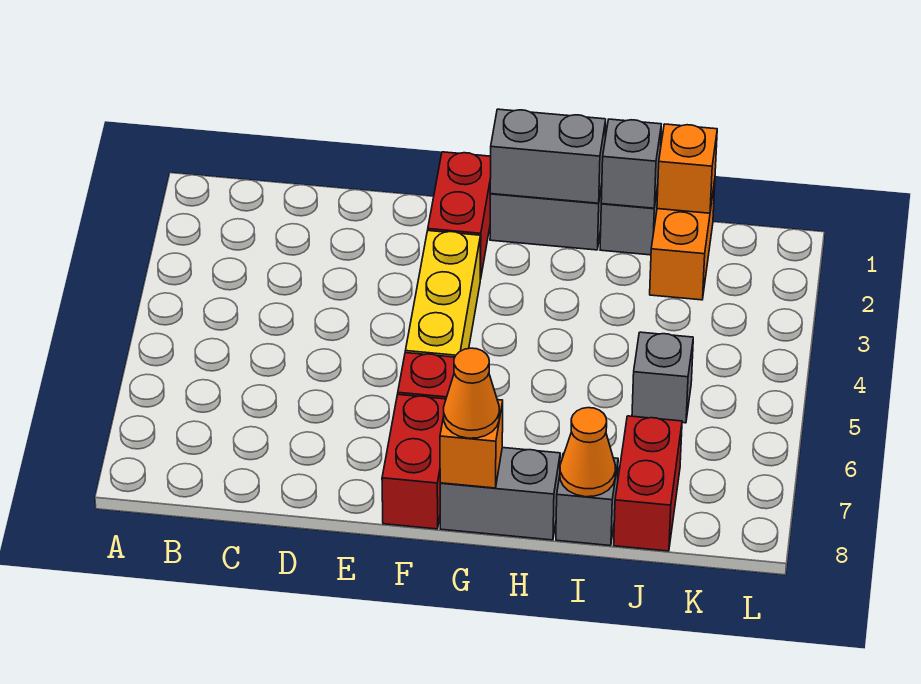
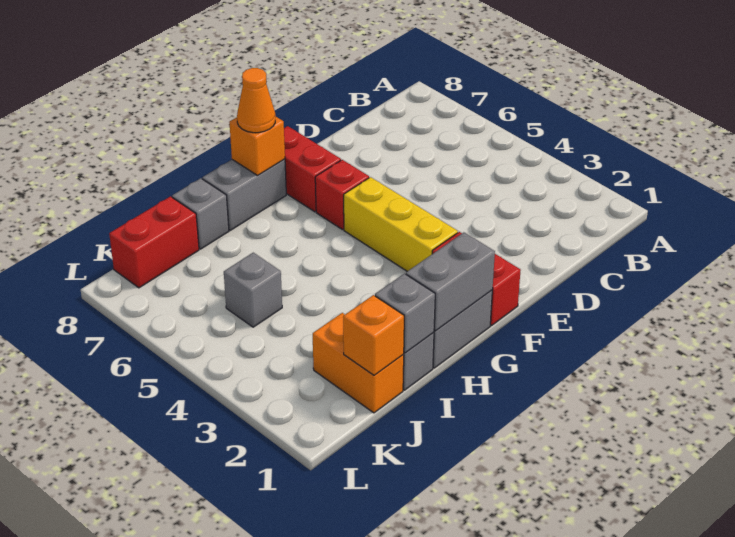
orange cone I8 level 2 -> none
red brick J7:J8 level 1 -> red brick J8:K8 level 1

